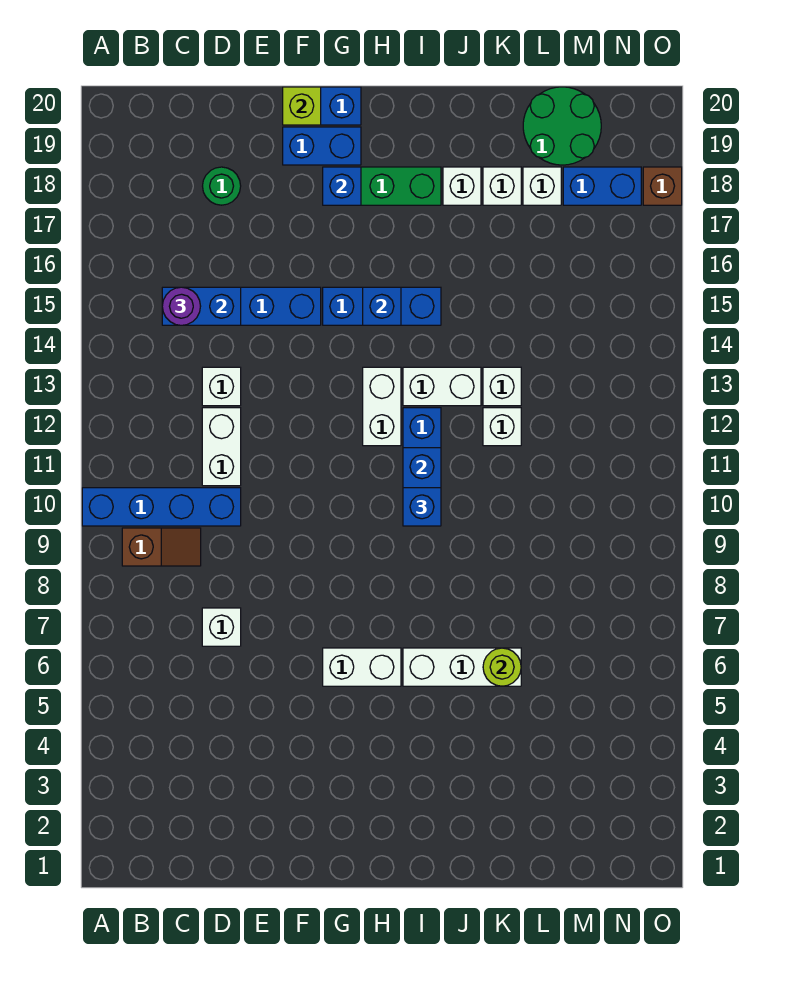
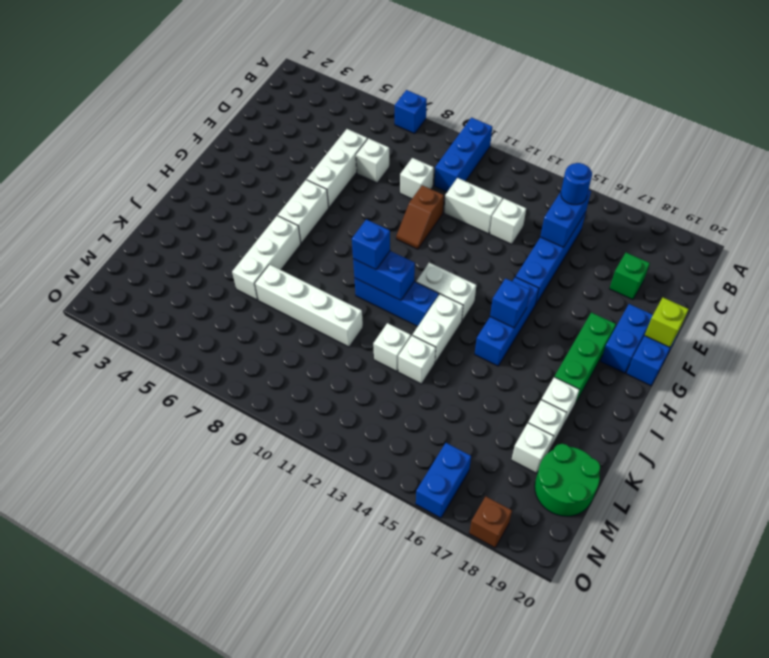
blue brick A10:D10 level 1 -> blue brick A10:C10 level 1
brown slope B9:C9 level 1 top B -> brown slope E10:F10 level 1 top E
purple round brick C15 level 3 -> blue round brick C15 level 3
none -> white brick D6:F6 level 1
none -> white brick D9 level 1
green round brick D18 level 1 -> green brick D18 level 1
blue brick G18 level 2 -> blue brick A7 level 1
lime round brick K6 level 2 -> none
none -> white brick K7:K10 level 1
blue brick M18:N18 level 1 -> blue brick N16:O16 level 1

